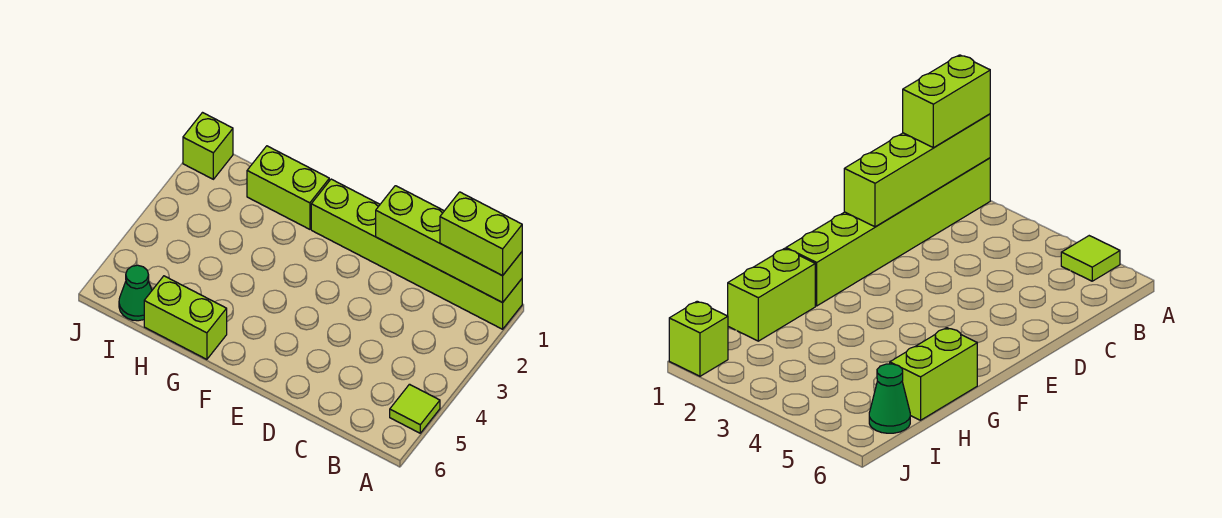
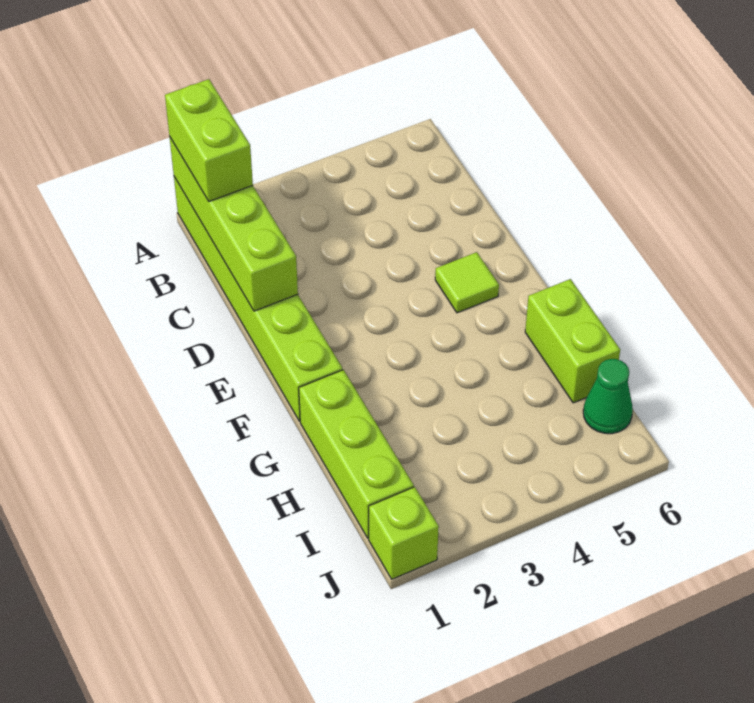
lime tile A5 level 1 -> lime tile E5 level 1
lime brick G1:H1 level 1 -> lime brick G1:I1 level 1

